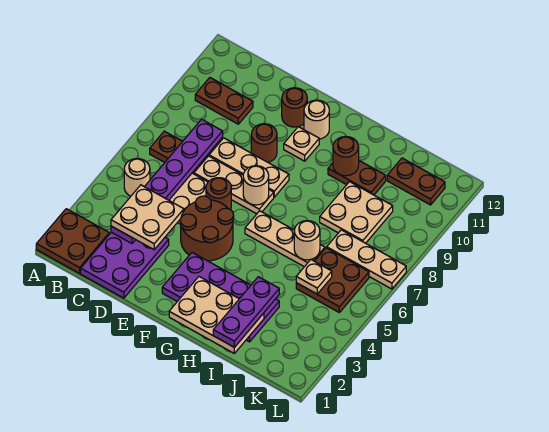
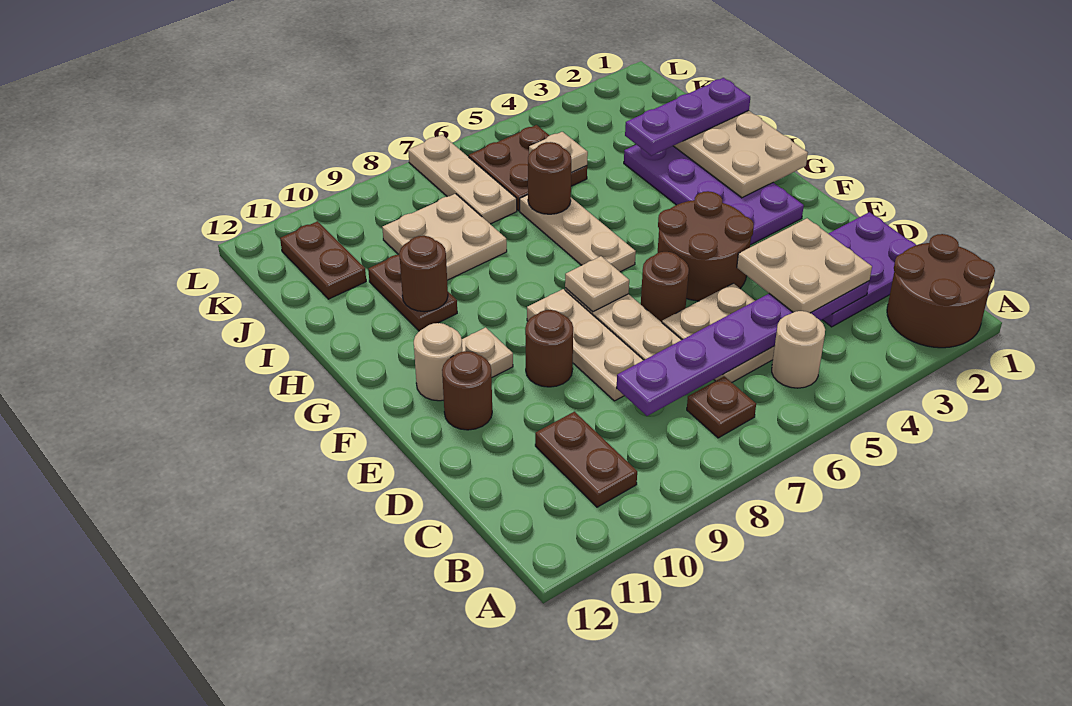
brown plate A1:B2 level 1 -> brown round brick A1:B2 level 1
tan round brick F7 level 2 -> tan plate F7 level 2
tan round brick I6 level 2 -> brown round brick I6 level 2

